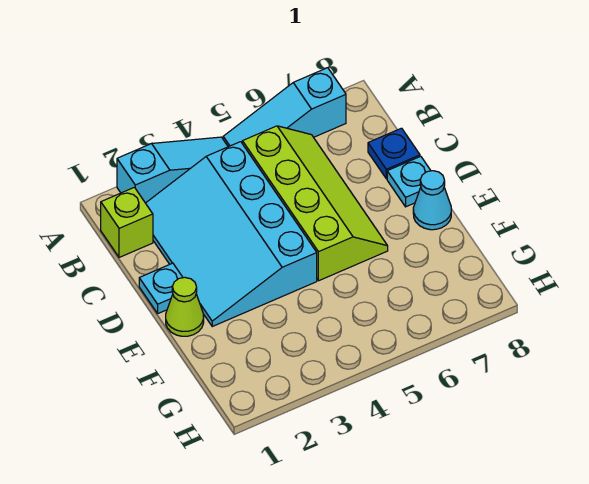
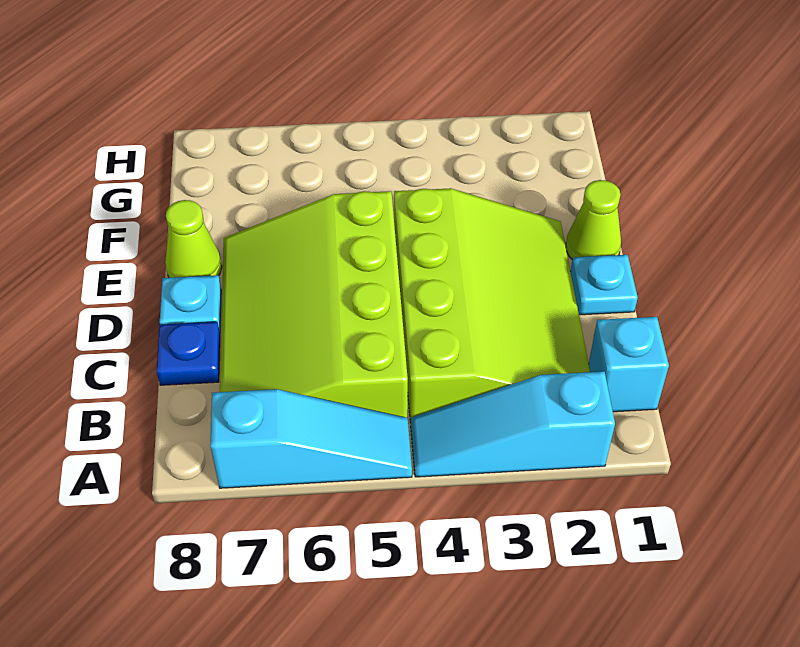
lime brick B1 level 1 -> cyan brick B1 level 1
cyan slope B2:E4 level 1 top 4 -> lime slope B2:E4 level 1 top 4
lime slope B5:E6 level 1 top 5 -> lime slope B5:E7 level 1 top 5
cyan cone E8 level 1 -> lime cone E8 level 1

